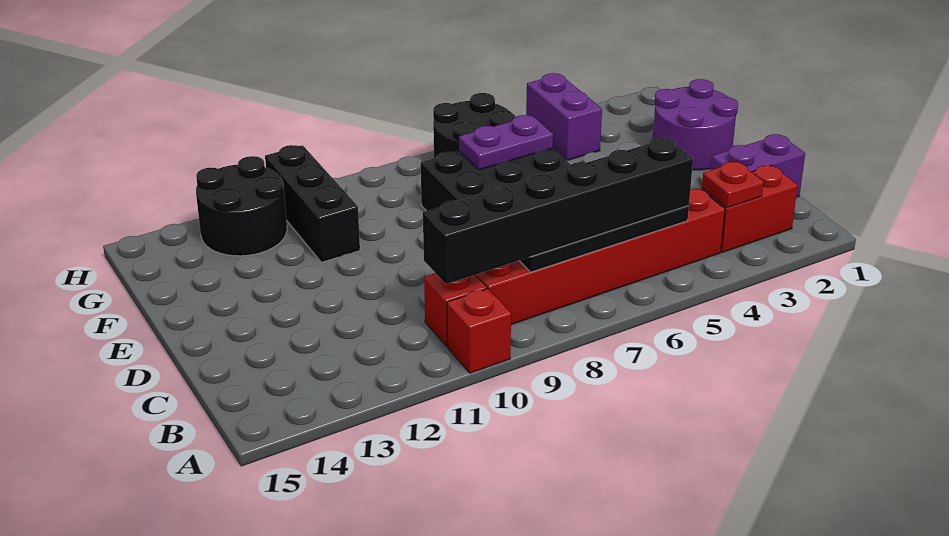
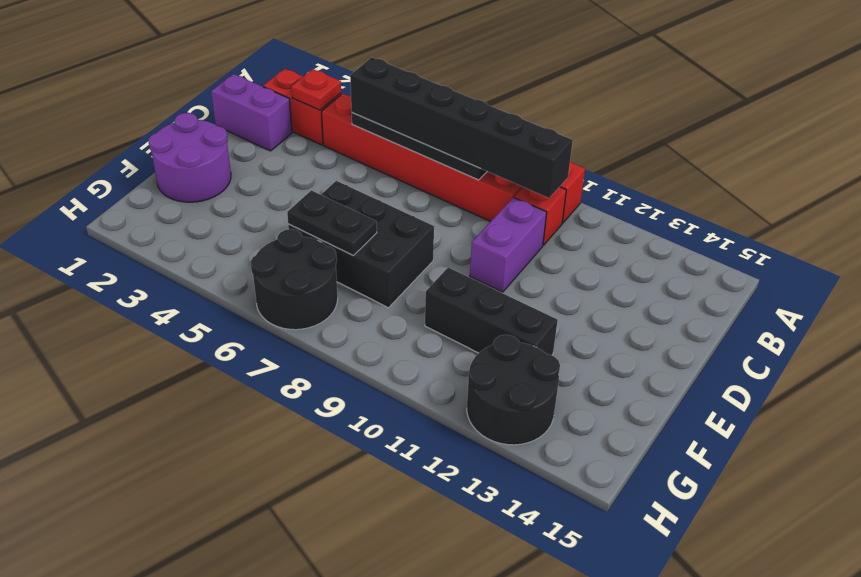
purple plate F6:F7 level 2 -> black plate F6:F7 level 2
black brick F11:H11 level 1 -> black brick F10:F12 level 1
purple brick G4:H4 level 1 -> purple brick C10:D10 level 1

